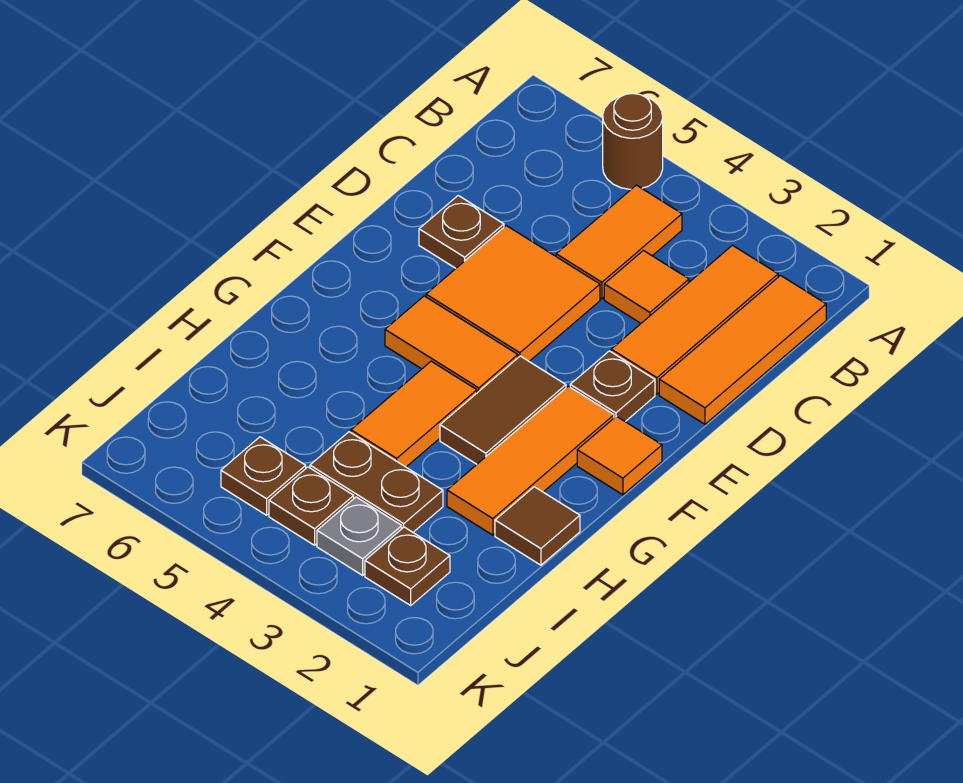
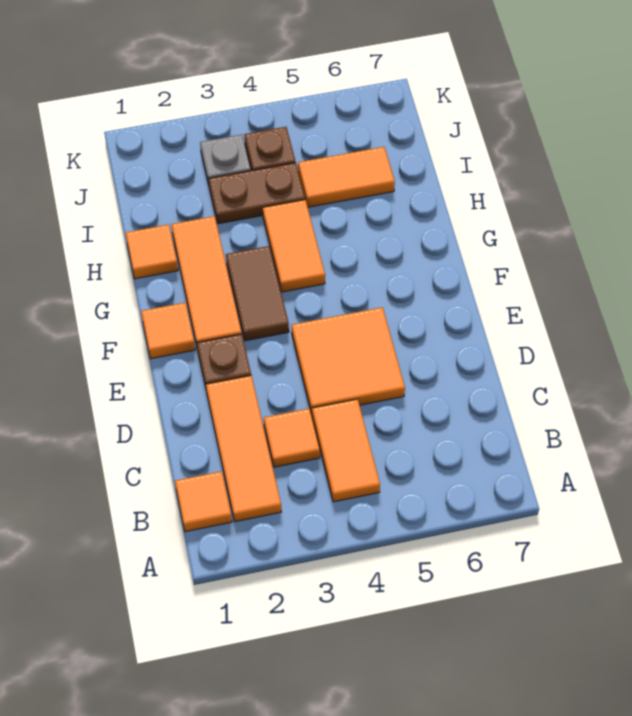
brown round brick A5 level 1 -> none
orange tile B1:D1 level 1 -> orange tile B1 level 1
brown plate D6 level 1 -> none
orange tile F4:F5 level 1 -> orange tile I5:I6 level 1
brown tile H1 level 1 -> orange tile H1 level 1
brown plate J2 level 1 -> none
brown plate J5 level 1 -> none

